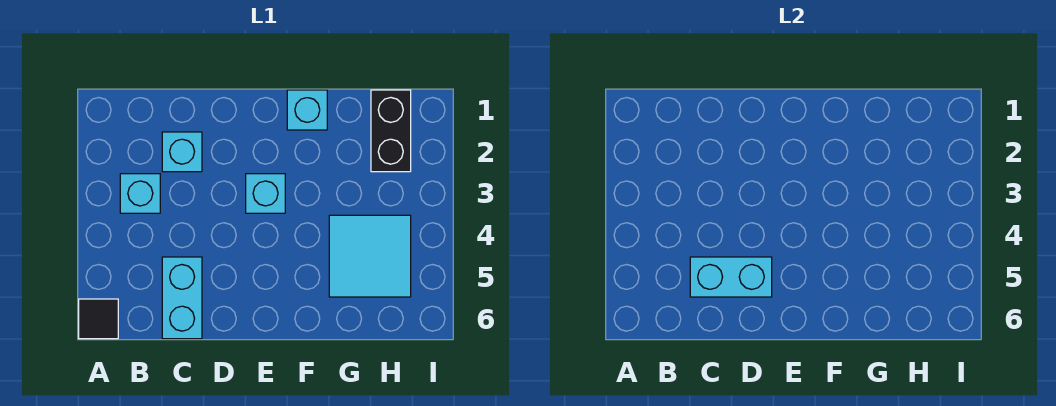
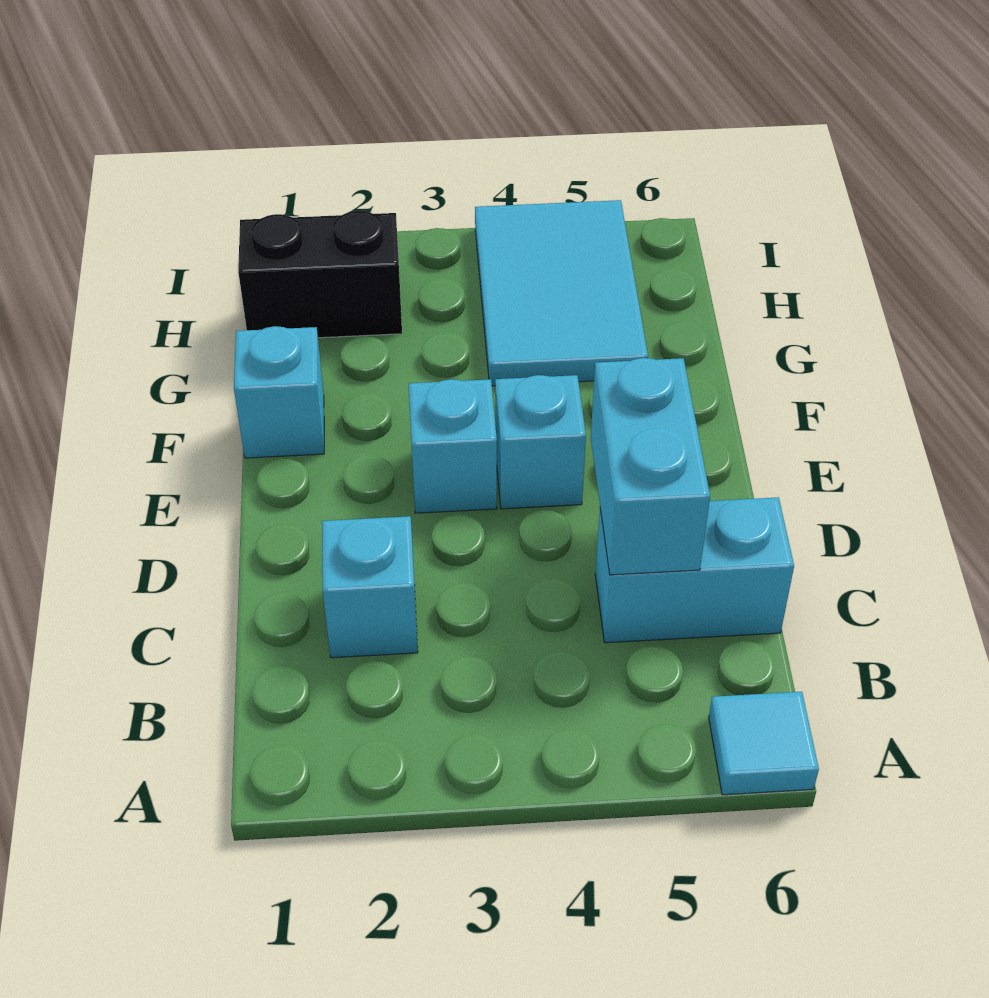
black tile A6 level 1 -> cyan tile A6 level 1
cyan brick B3 level 1 -> cyan brick E4 level 1
cyan tile G4:H5 level 1 -> cyan tile G4:I5 level 1

